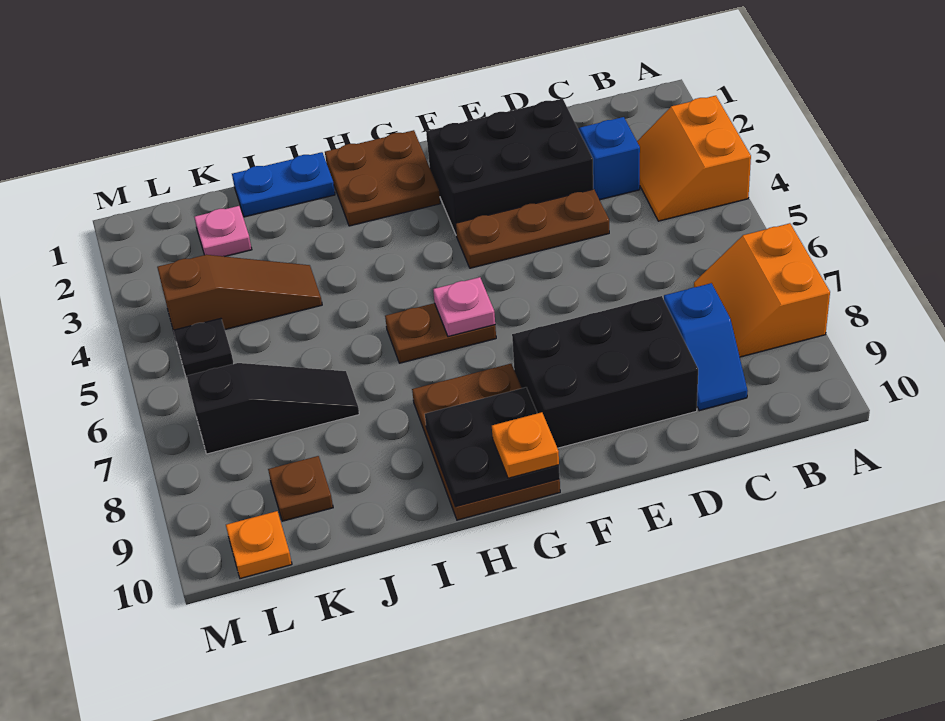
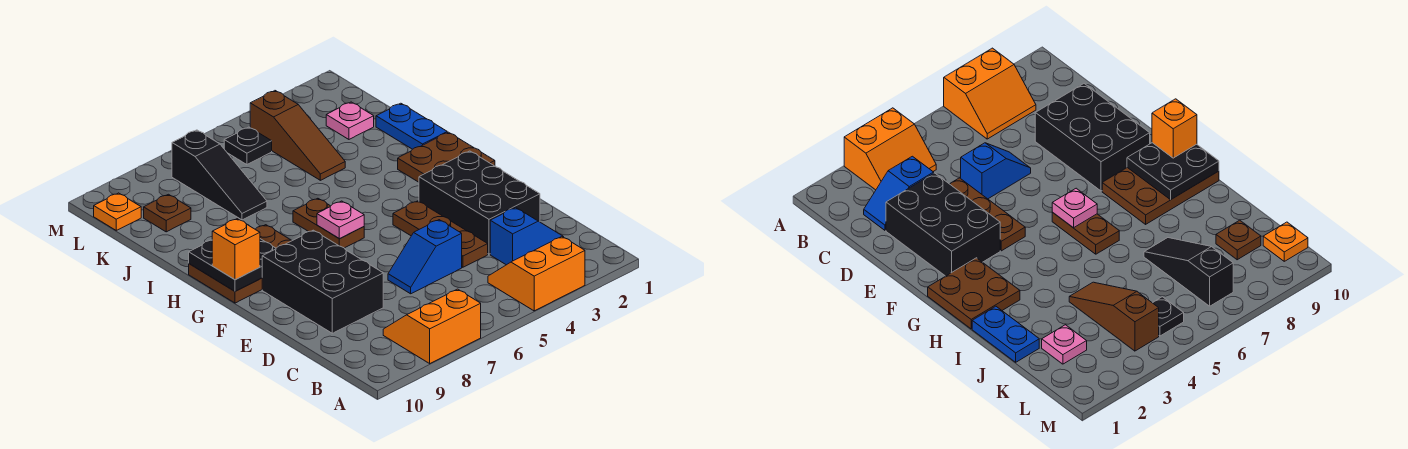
blue slope C8:C9 level 1 top 8 -> blue slope D5:D6 level 1 top 5
orange plate G10 level 3 -> orange brick G10 level 3

